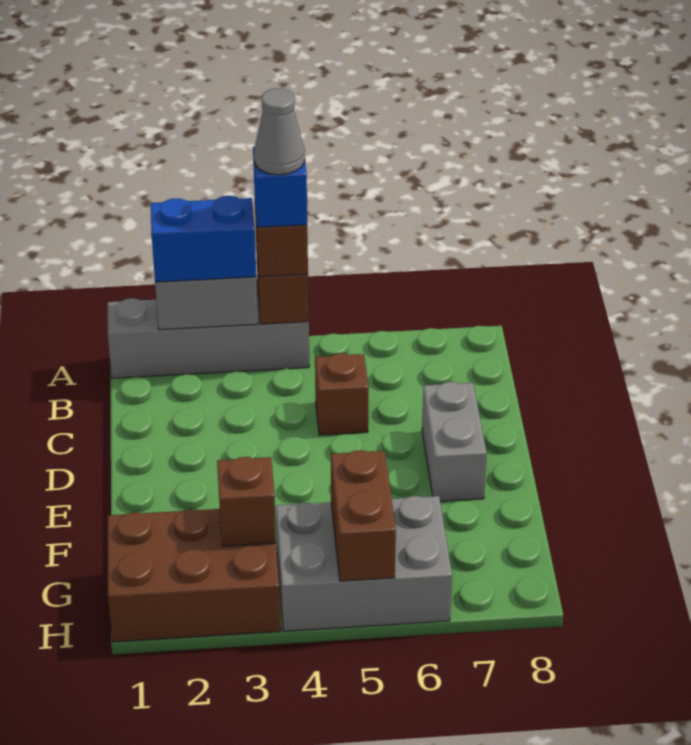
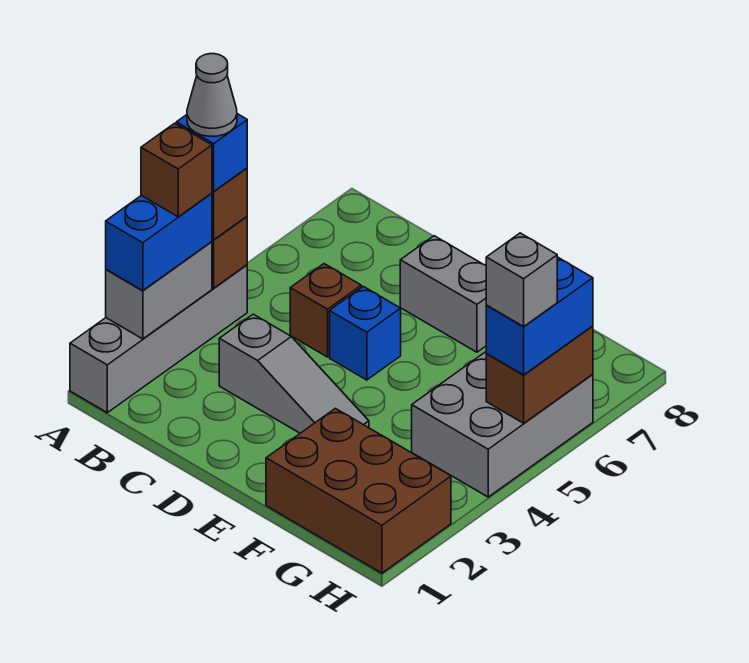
none -> grey slope C3:E3 level 1 top C
none -> blue brick D5 level 1
brown brick G1:H3 level 1 -> brown brick F1:H2 level 1
brown brick G3 level 2 -> brown brick A3 level 4
brown brick G5:H5 level 2 -> brown brick H5:H6 level 2
none -> blue brick H5:H6 level 3
none -> grey brick H5 level 4

